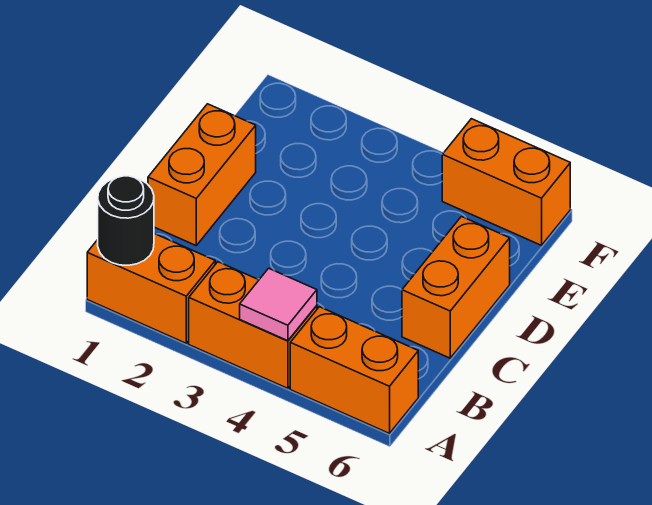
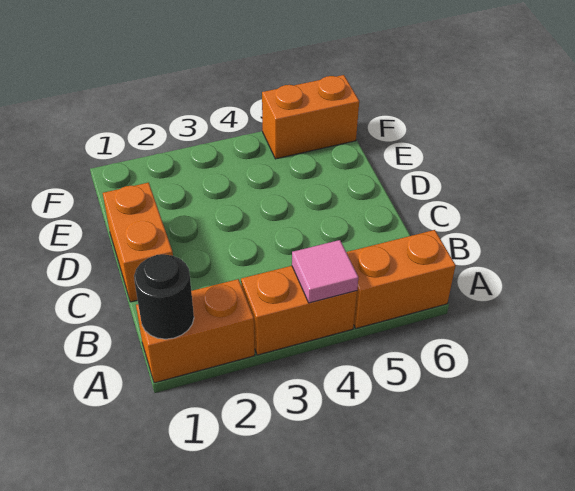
orange brick C6:D6 level 1 -> none

